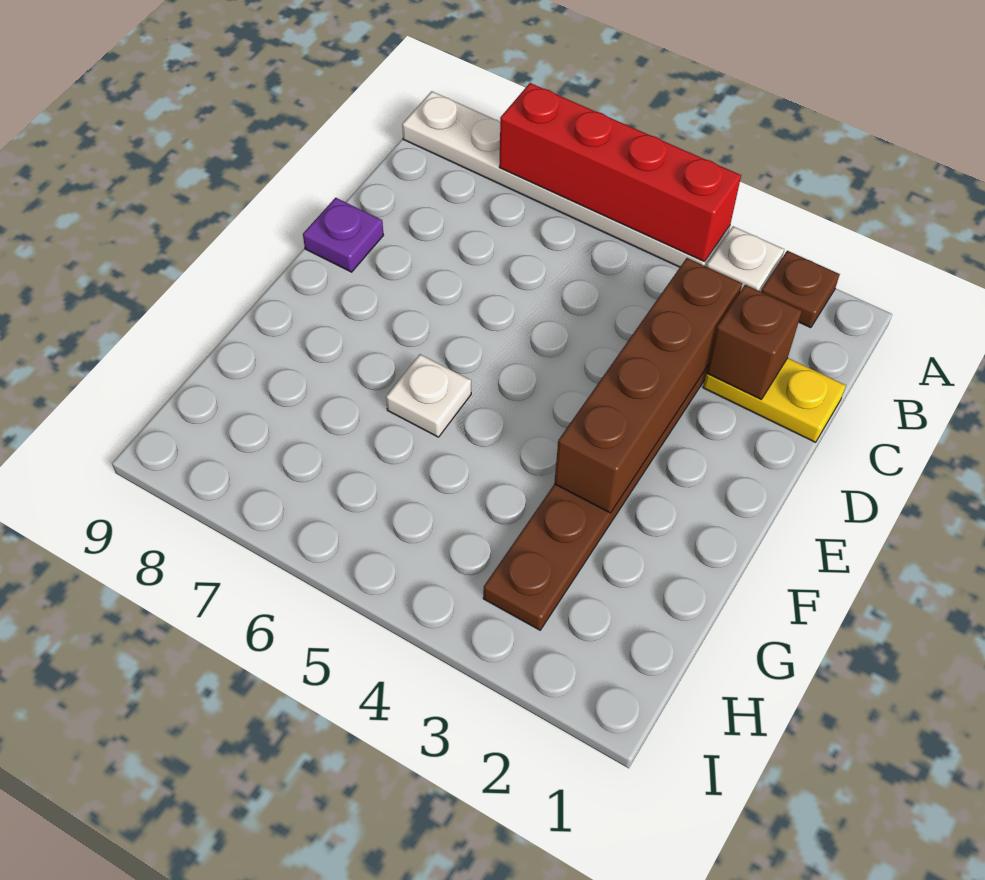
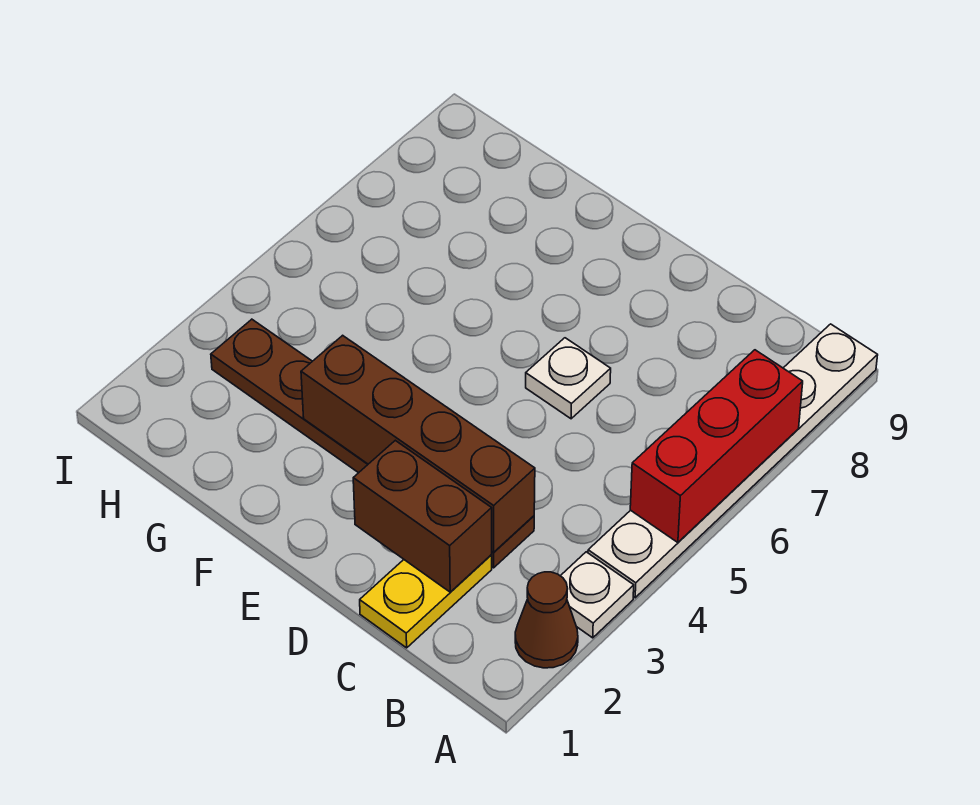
brown plate A2 level 1 -> brown cone A2 level 1
red brick A4:A7 level 2 -> red brick A5:A7 level 2
brown brick C2 level 2 -> brown brick C2:D2 level 2
purple plate D9 level 1 -> none
white plate F6 level 1 -> white plate D6 level 1

